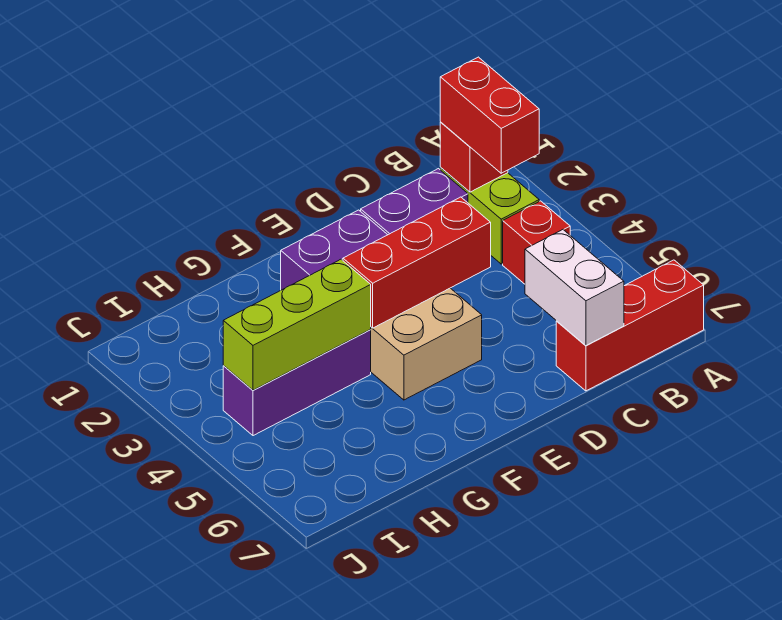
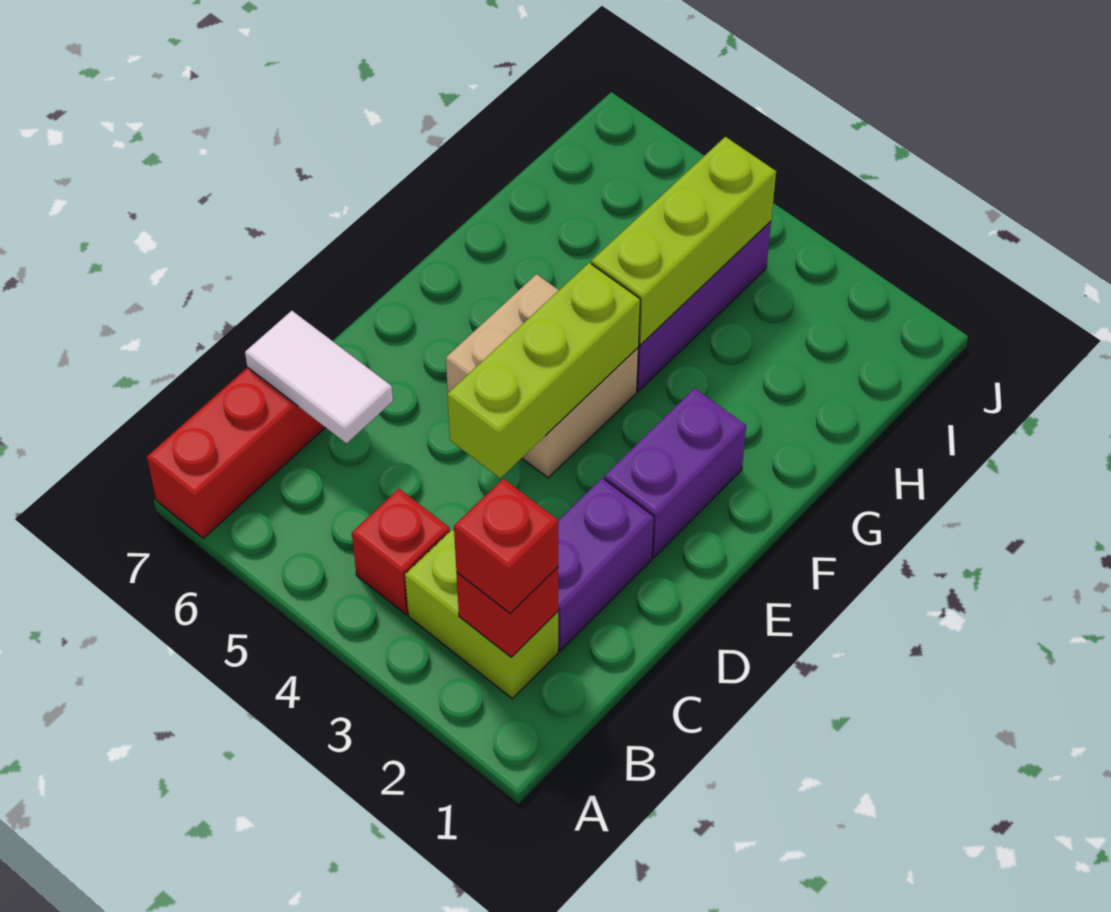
red brick B2:B3 level 3 -> red brick B2 level 3
white brick C6:C7 level 2 -> white tile C6:C7 level 2
red brick D4:F4 level 2 -> lime brick D4:F4 level 2

